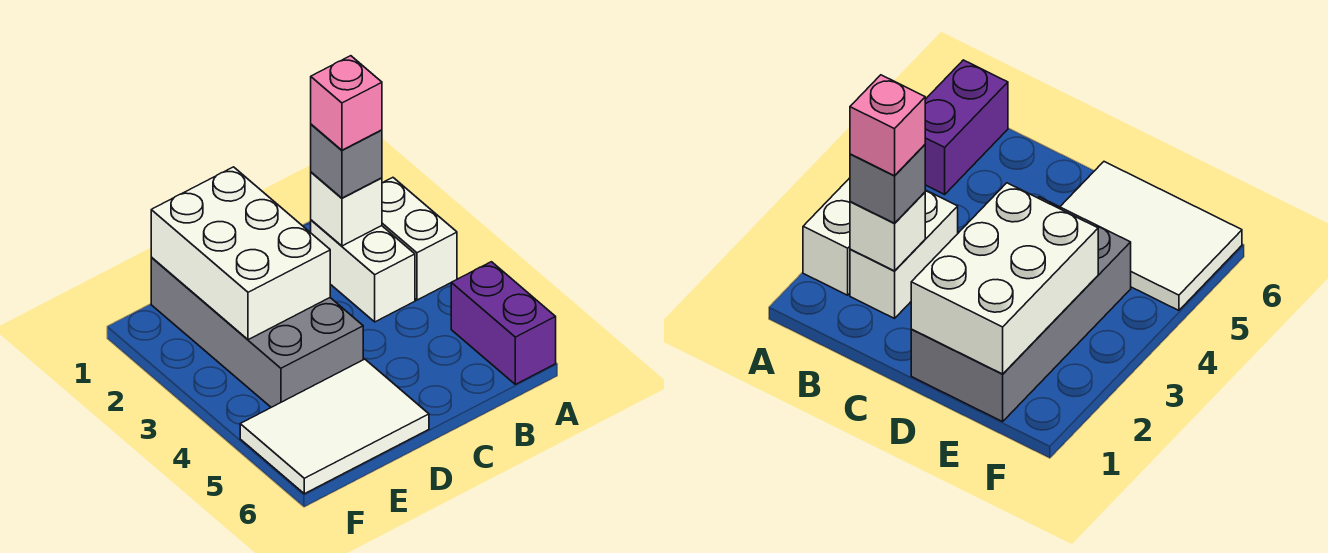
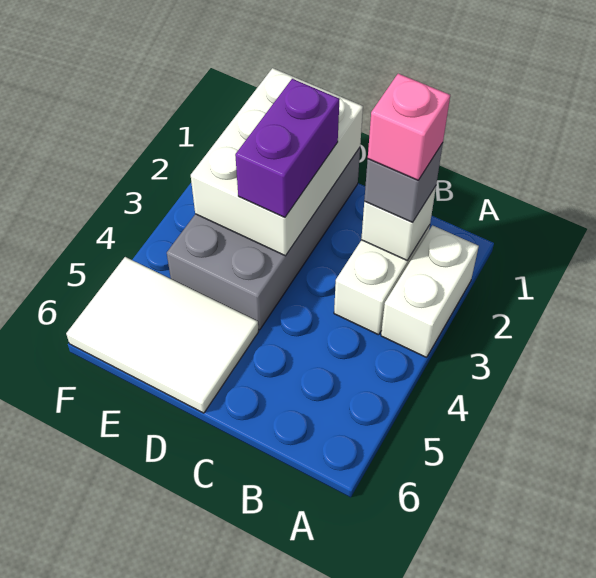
purple brick A5:A6 level 1 -> purple brick D2:D3 level 3

